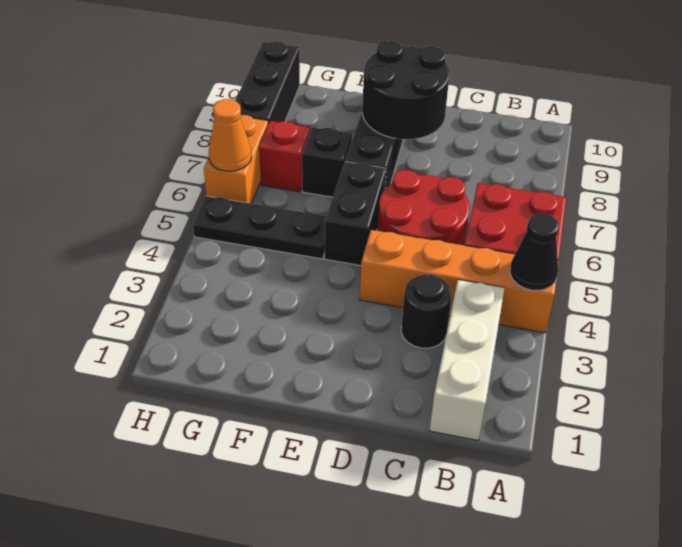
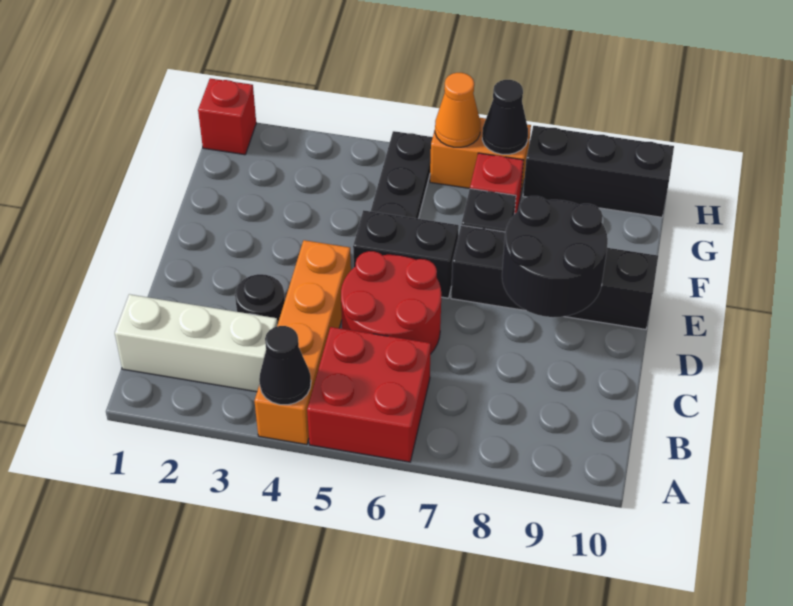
none -> red brick H1 level 1
none -> black cone H7 level 2

